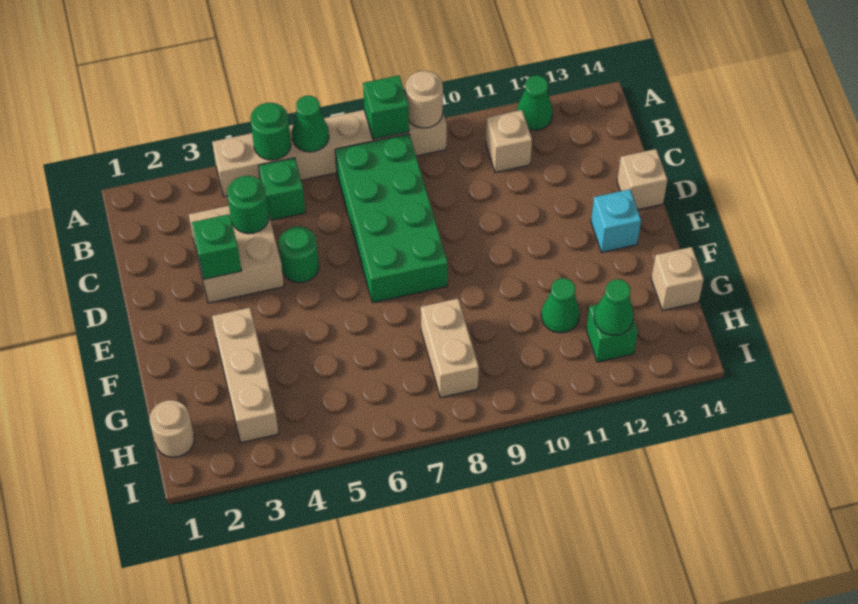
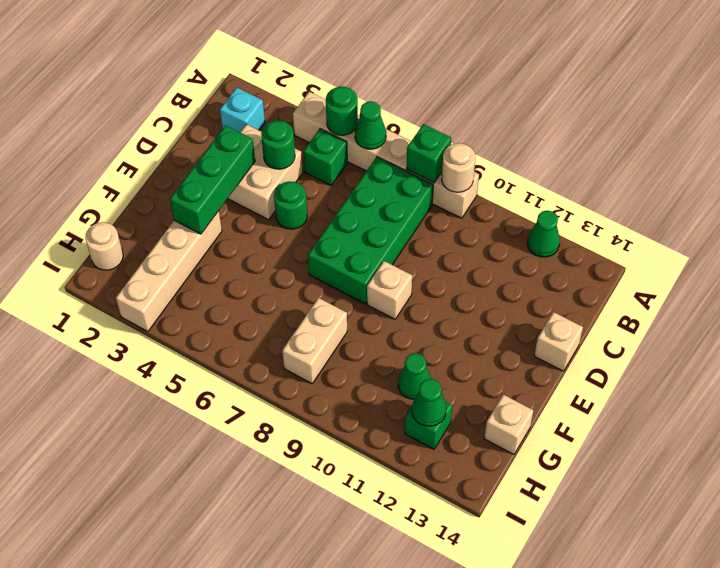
tan brick B11 level 1 -> tan brick E9 level 1
green brick D3 level 2 -> green brick D3:F3 level 2
cyan brick E13 level 1 -> cyan brick B2 level 1
tan brick F3:H3 level 1 -> tan brick F3:I3 level 1

